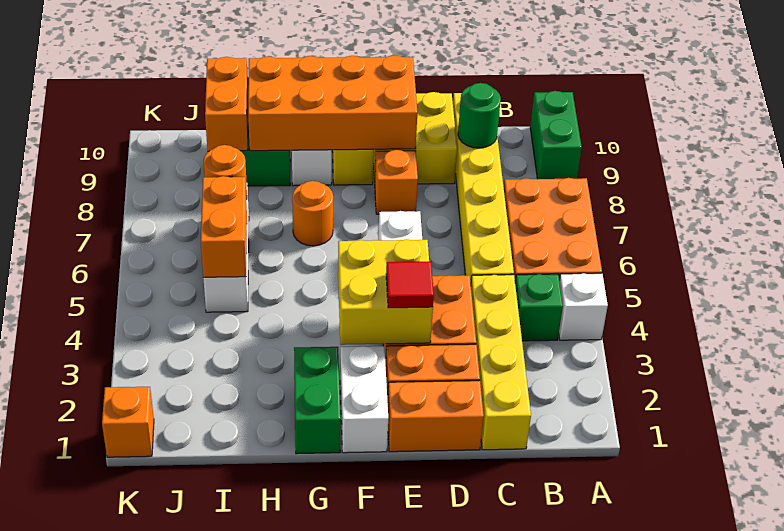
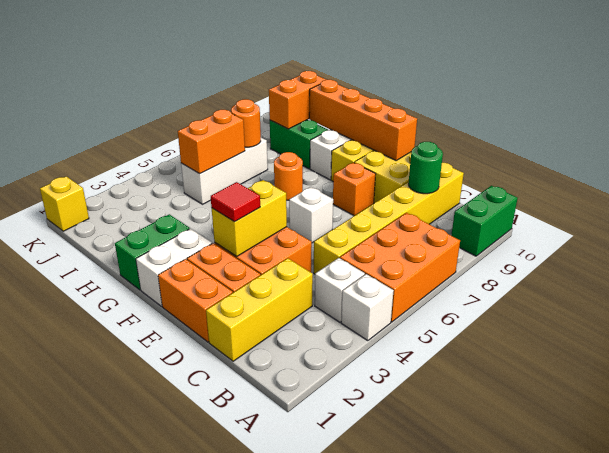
green brick B4 level 1 -> white brick B4 level 1
yellow brick C1:C4 level 1 -> yellow brick C1:C3 level 1
yellow brick E3:F4 level 2 -> yellow brick E3:E4 level 2
orange brick E9:H10 level 2 -> orange brick E10:H10 level 2
orange brick K1 level 1 -> yellow brick K1 level 1

